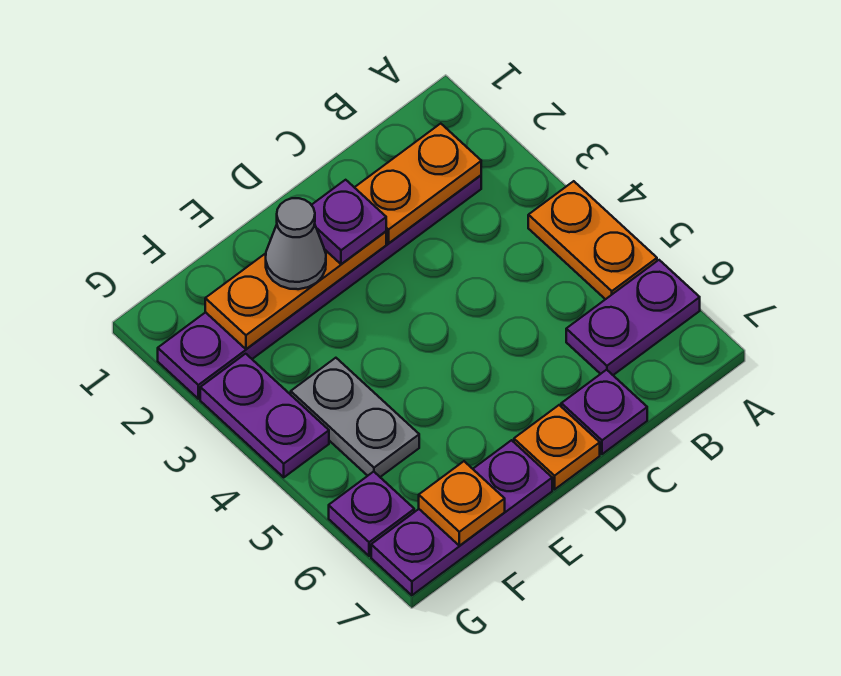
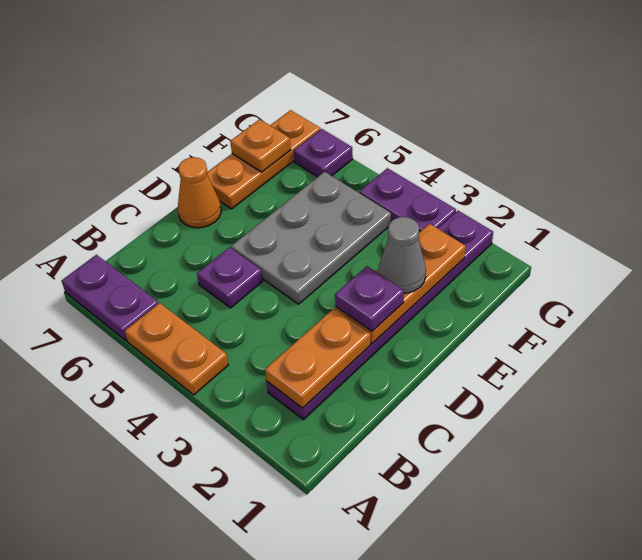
purple plate A6:B6 level 1 -> purple plate A6:A7 level 1
purple plate C7 level 1 -> purple plate C5 level 1
orange plate D7 level 1 -> orange cone D7 level 1
purple plate E7:G7 level 1 -> orange plate E7:G7 level 1
grey plate F4:F5 level 1 -> grey plate D4:F5 level 1

